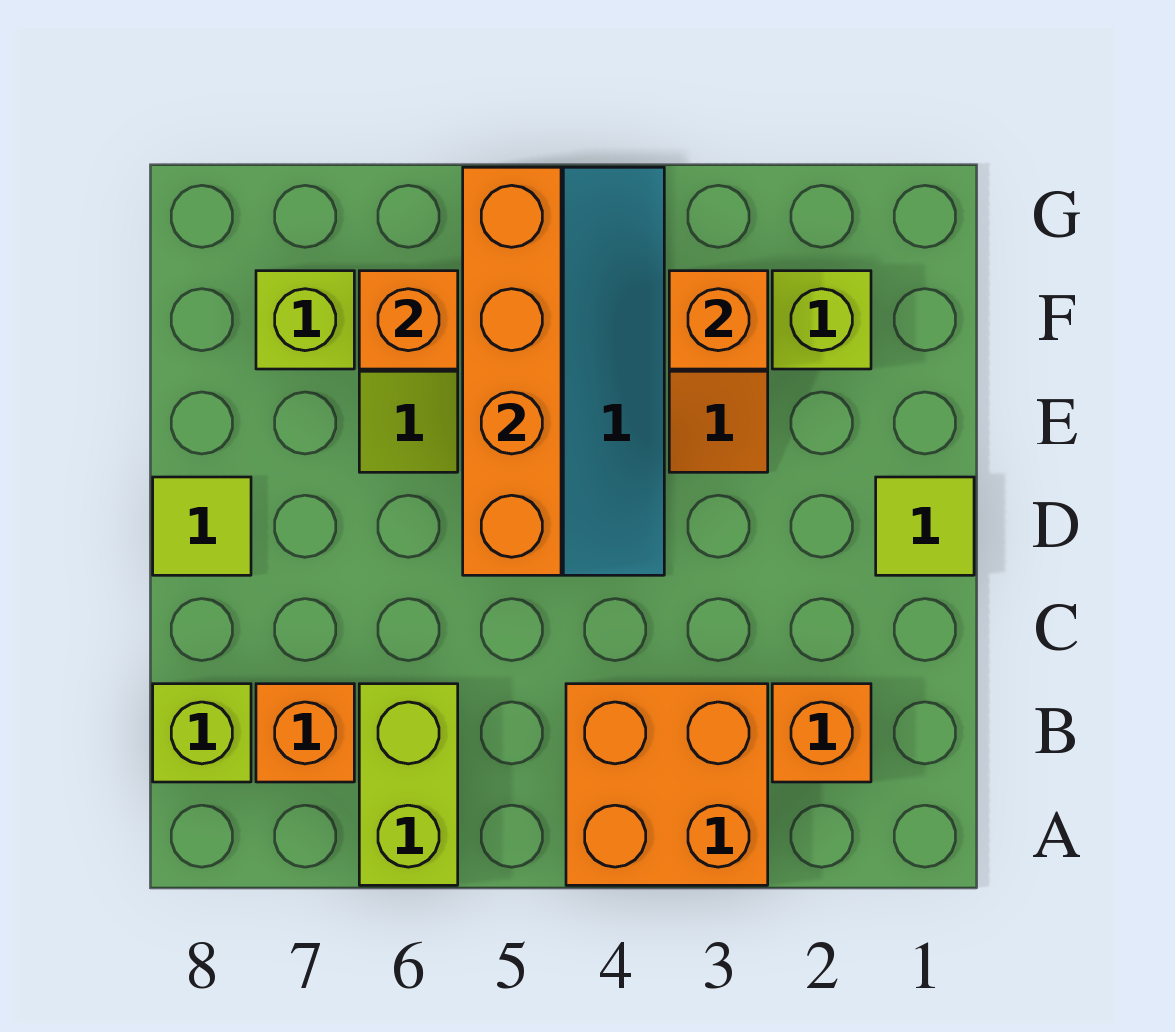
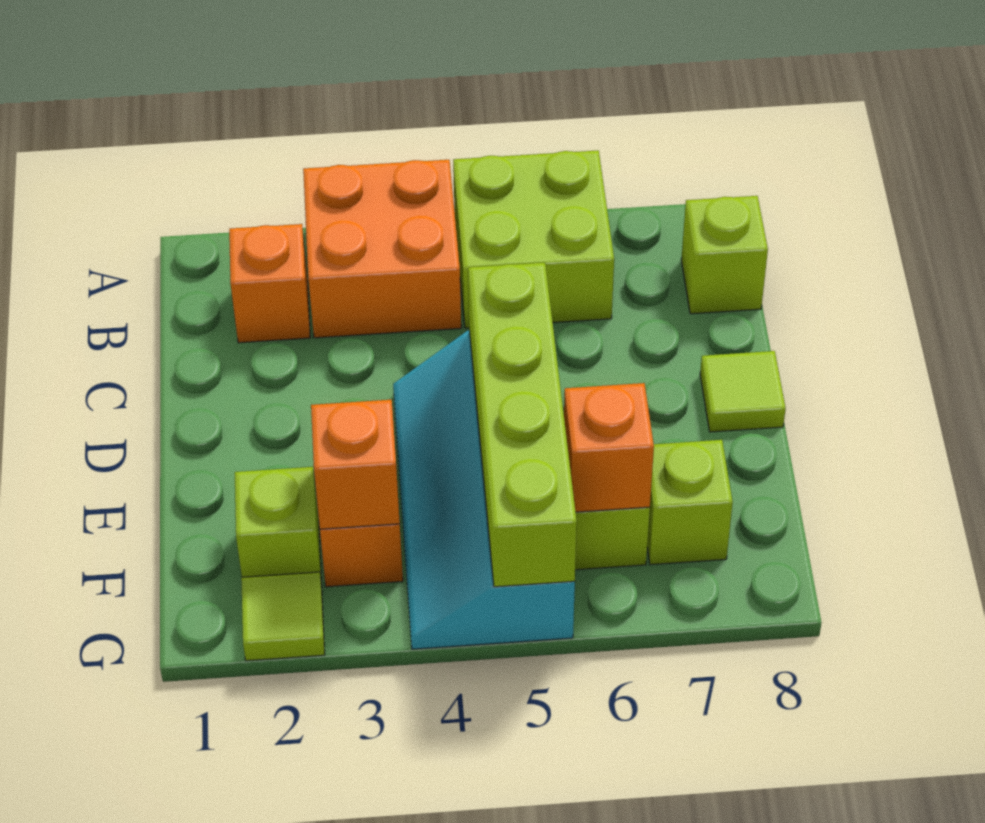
lime brick A6:B6 level 1 -> lime brick A5:B6 level 1
orange brick B7 level 1 -> none
lime tile D1 level 1 -> lime tile G2 level 1
orange brick D5:G5 level 2 -> lime brick D5:G5 level 2

